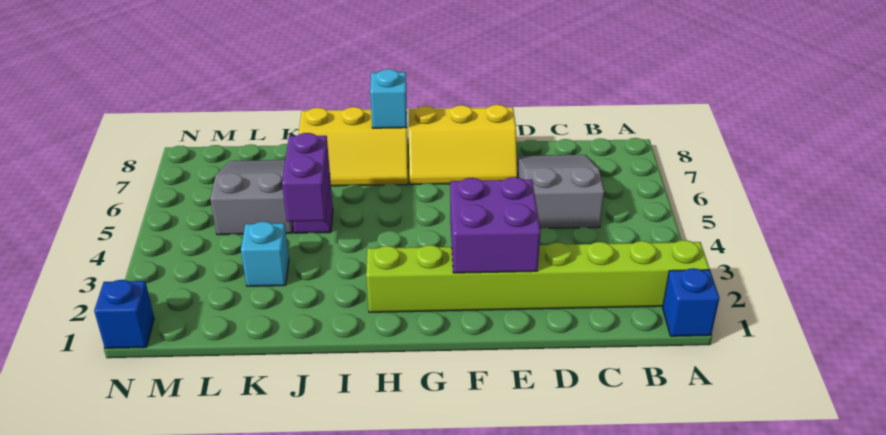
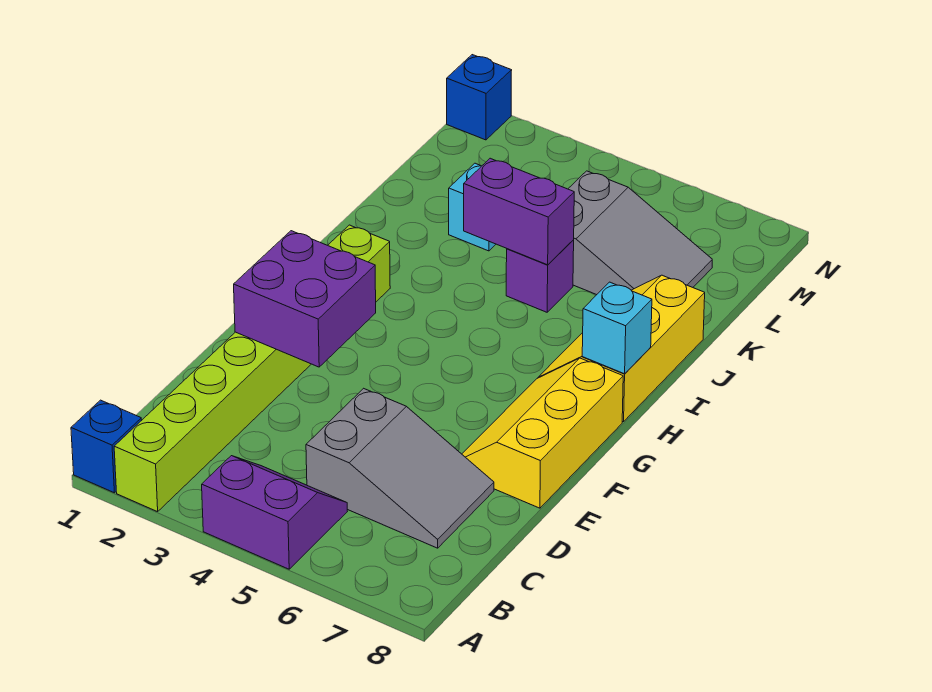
none -> purple slope A4:B5 level 1 top A

